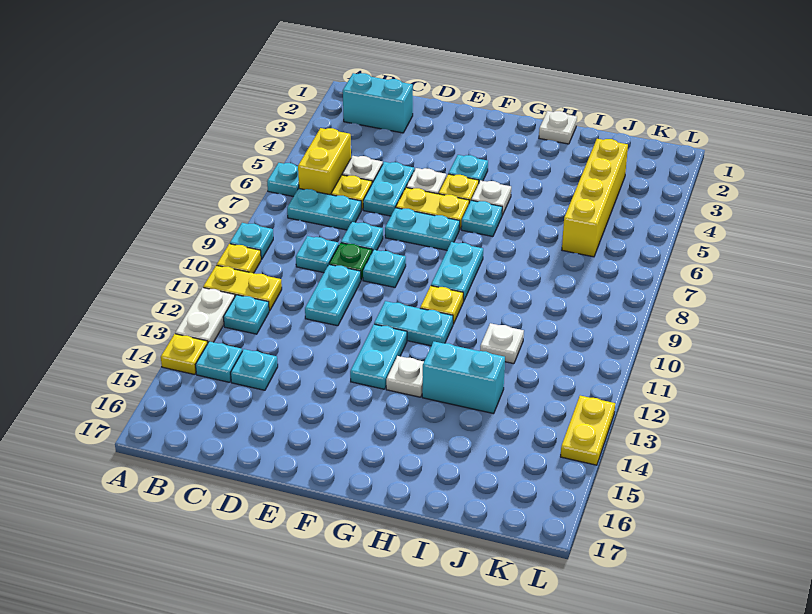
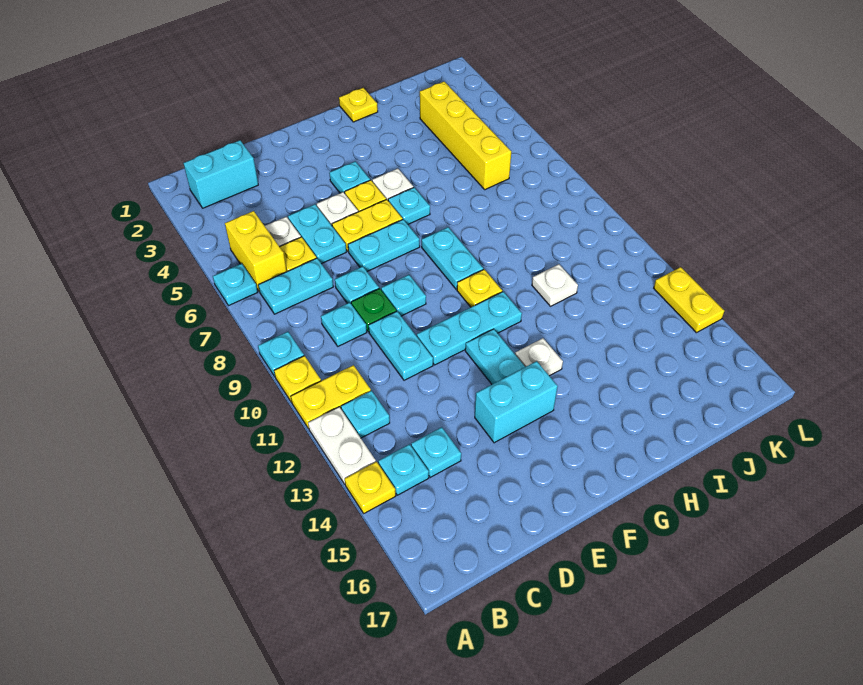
cyan plate F11:G11 level 1 -> cyan plate E11:G11 level 1
white plate H1 level 1 -> yellow plate H1 level 1
cyan brick H13:I13 level 1 -> cyan brick E14:F14 level 1

